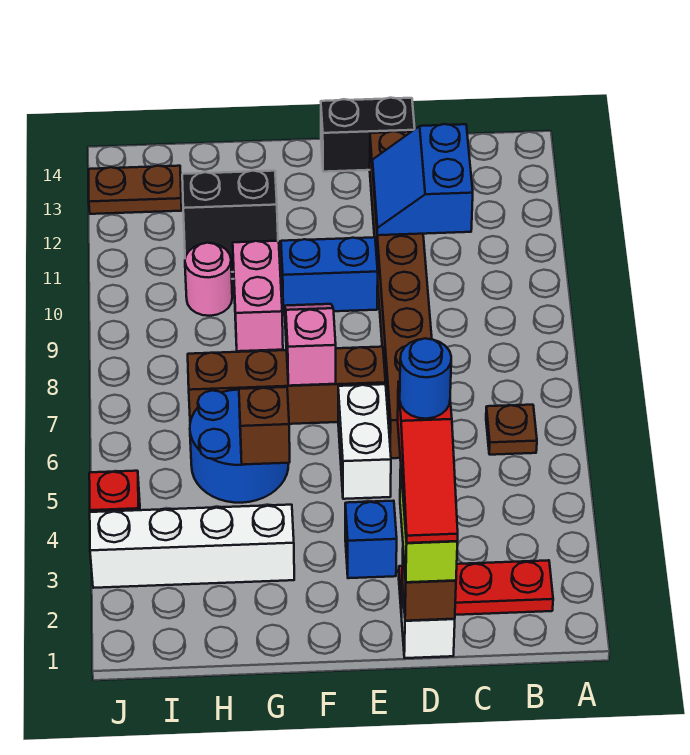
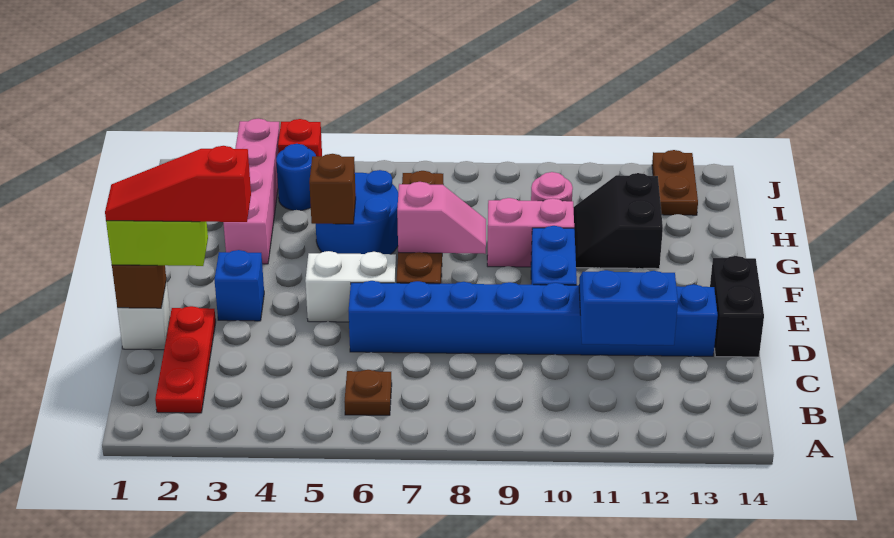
blue round brick D3 level 5 -> blue round brick I4 level 1
brown brick D6:D13 level 1 -> blue brick D6:D13 level 1
white brick G3:J3 level 1 -> pink brick G3:J3 level 1

